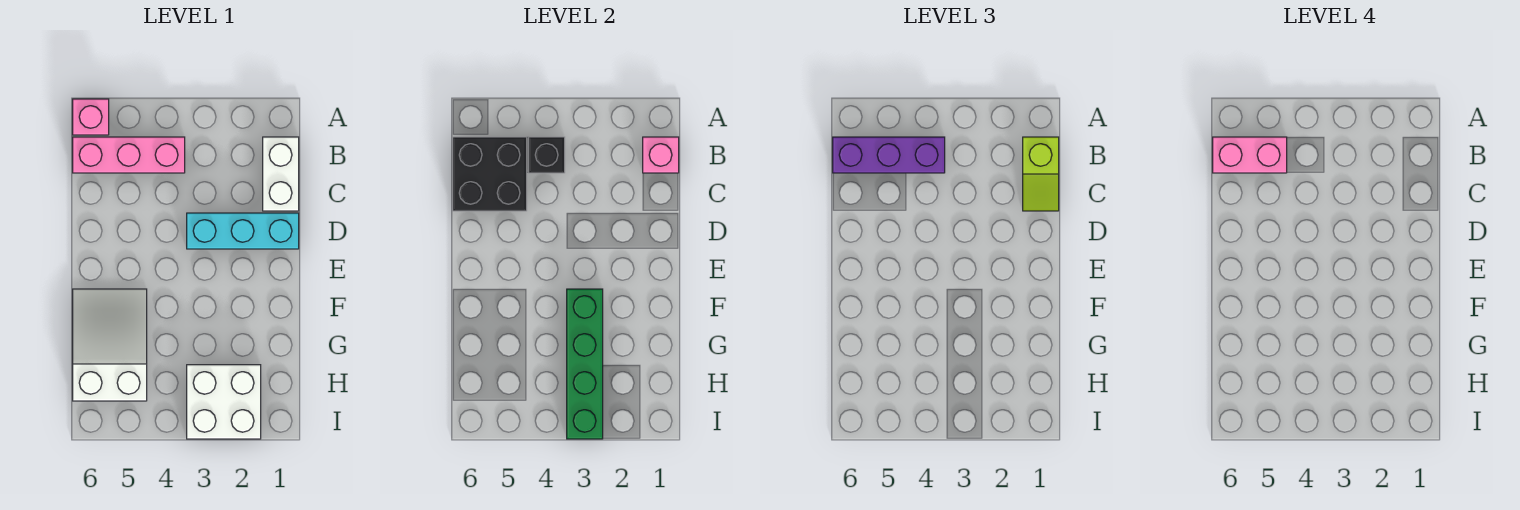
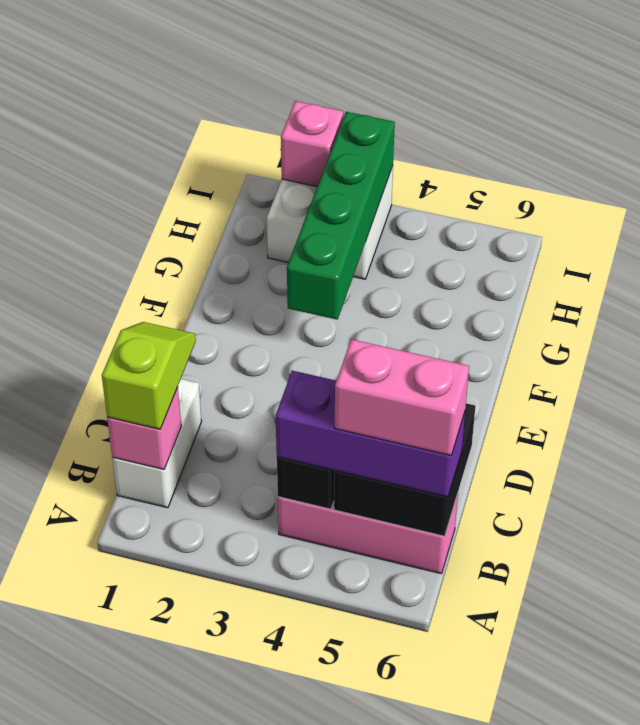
pink brick A6 level 1 -> pink brick I2 level 2
cyan brick D1:D3 level 1 -> none
white slope F5:H6 level 1 top H -> none

